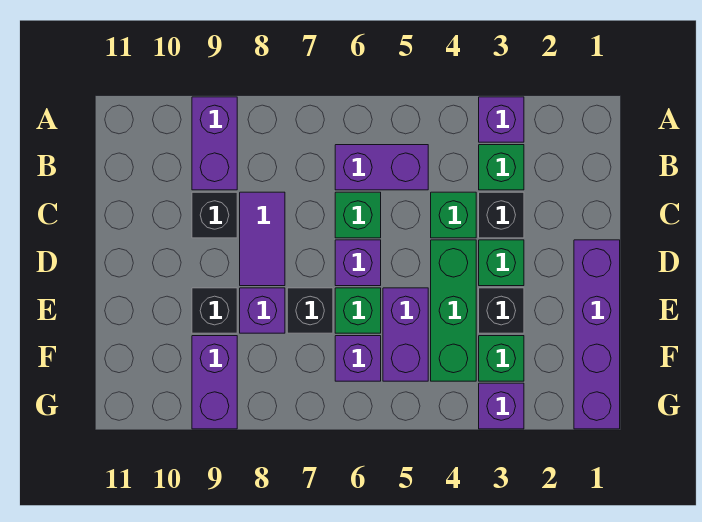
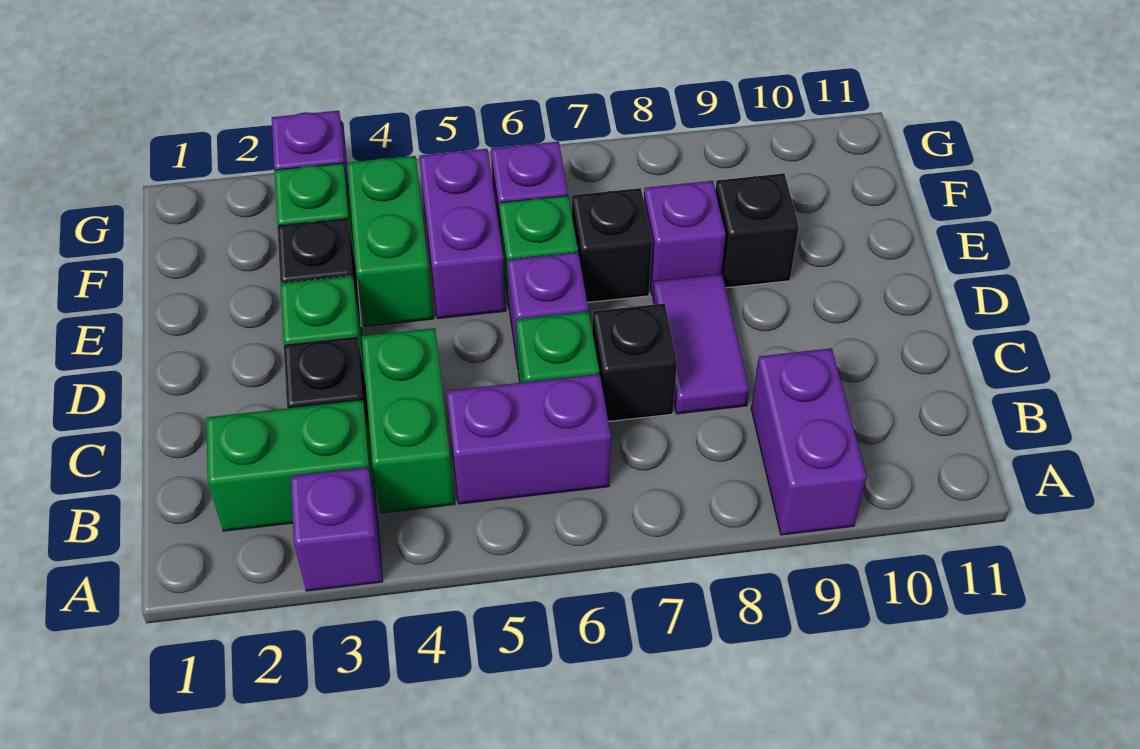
green brick B3 level 1 -> green brick B2:B3 level 1
green brick C4 level 1 -> green brick B4:C4 level 1
black brick C9 level 1 -> black brick C7 level 1
purple brick D1:G1 level 1 -> none
green brick D4:F4 level 1 -> green brick E4:F4 level 1
purple brick F9:G9 level 1 -> none

